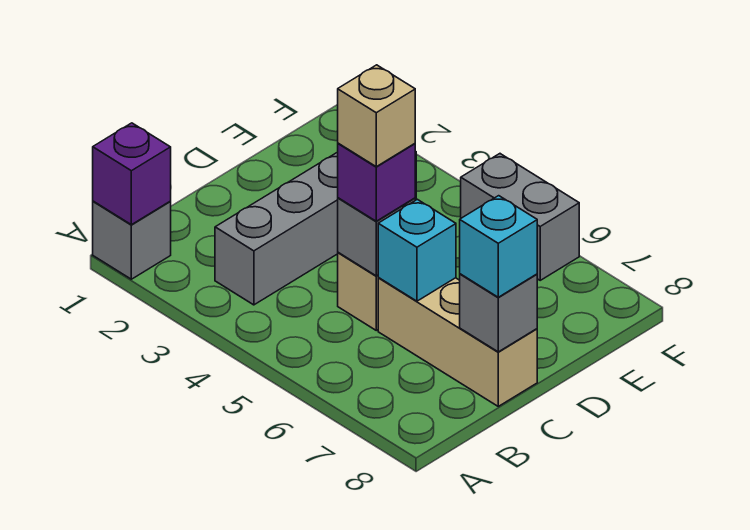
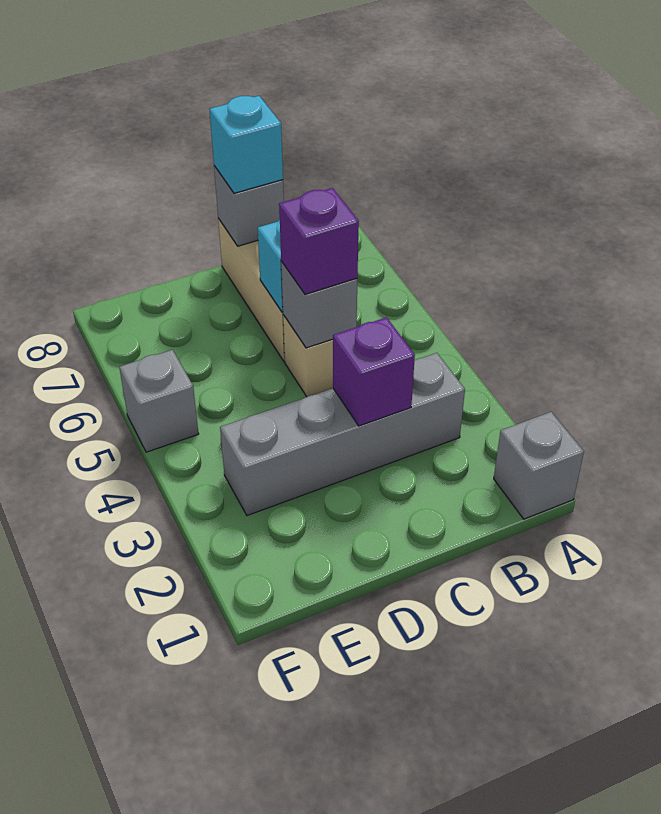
purple brick A1 level 2 -> purple brick C3 level 2
tan brick C5 level 4 -> none
grey brick F5:F6 level 1 -> grey brick F5 level 1

